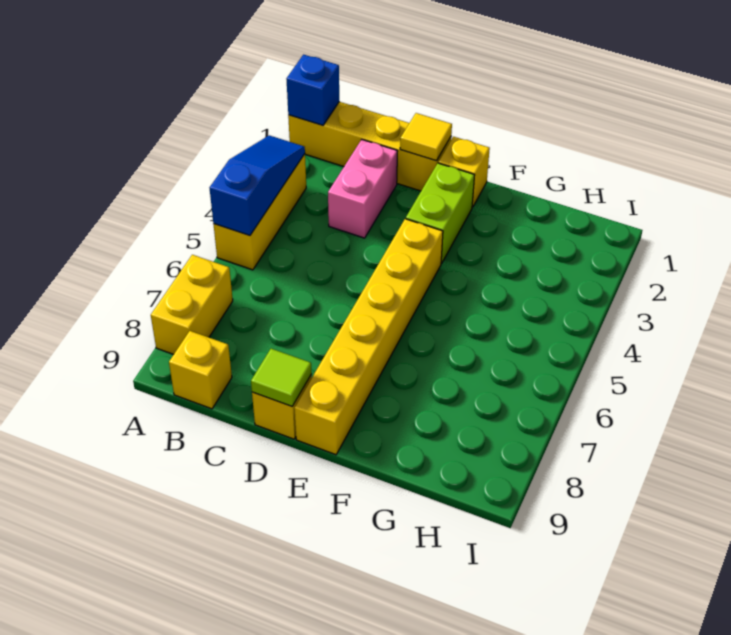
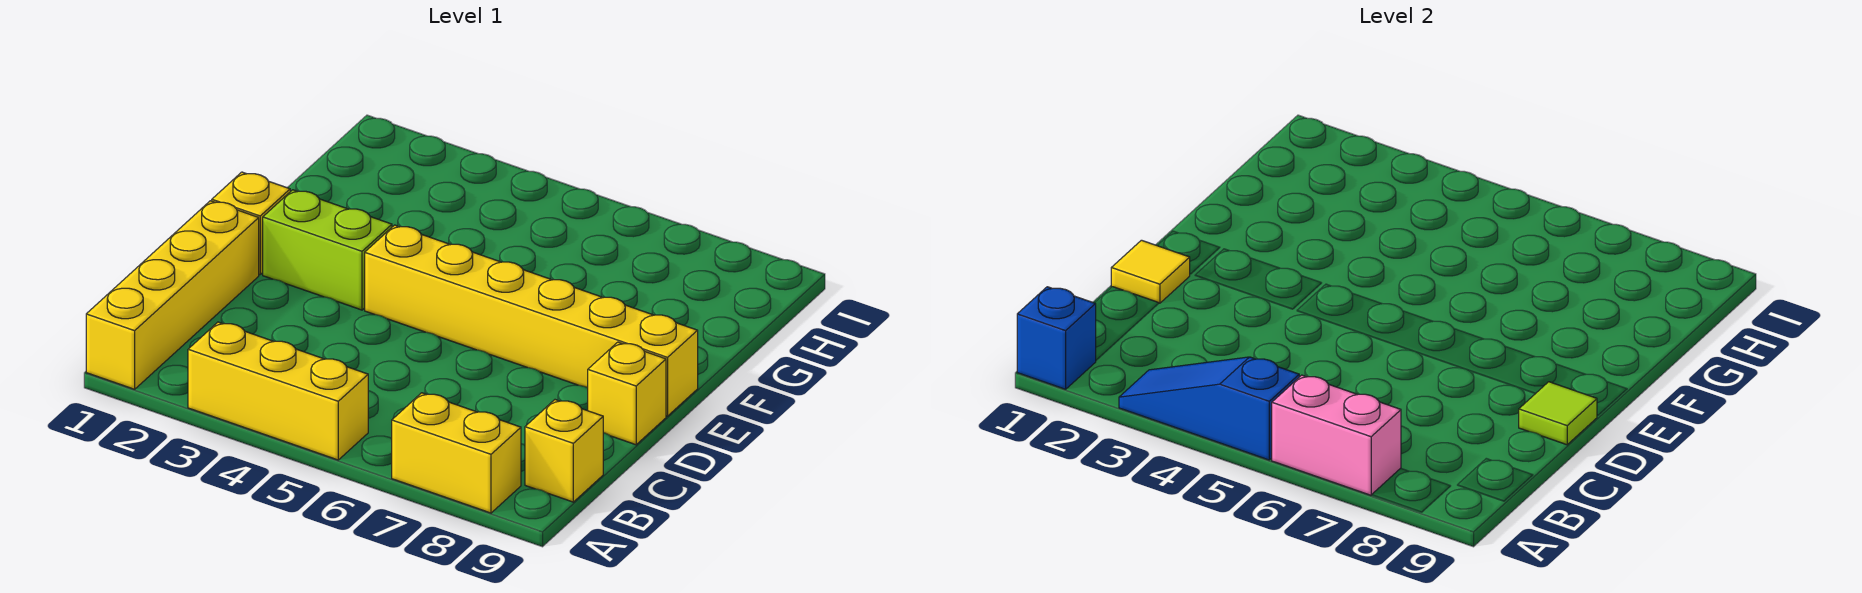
pink brick C2:C3 level 1 -> pink brick A6:A7 level 2

